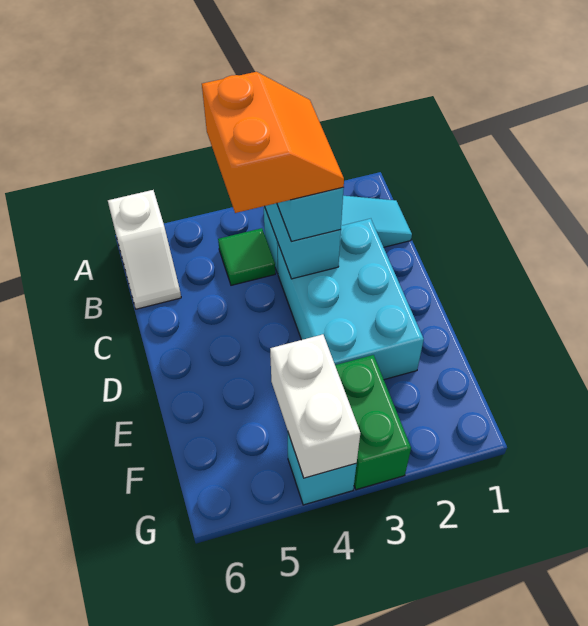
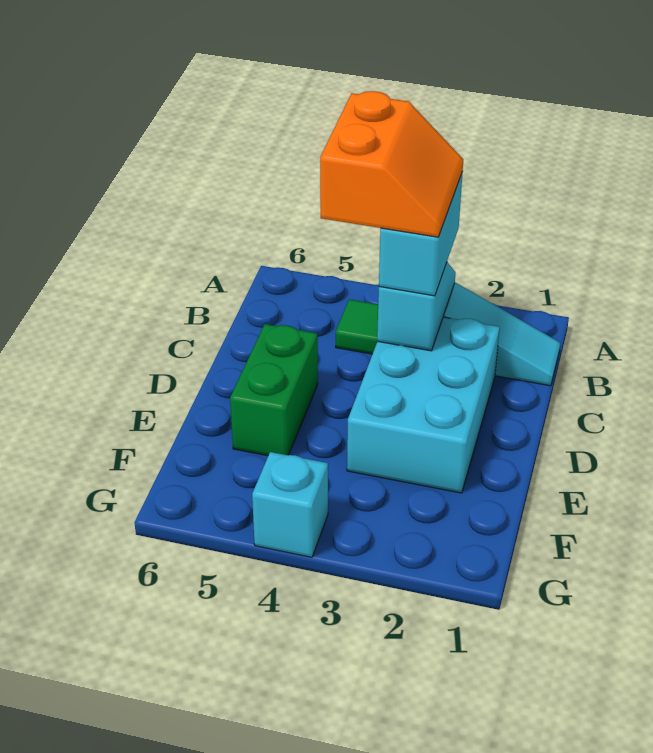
white slope A6:B6 level 1 top A -> none
green brick F3:G3 level 1 -> green brick D5:E5 level 1
white brick F4:G4 level 2 -> none

